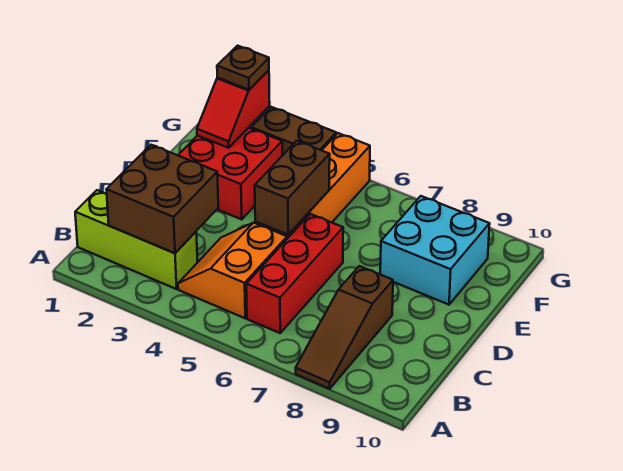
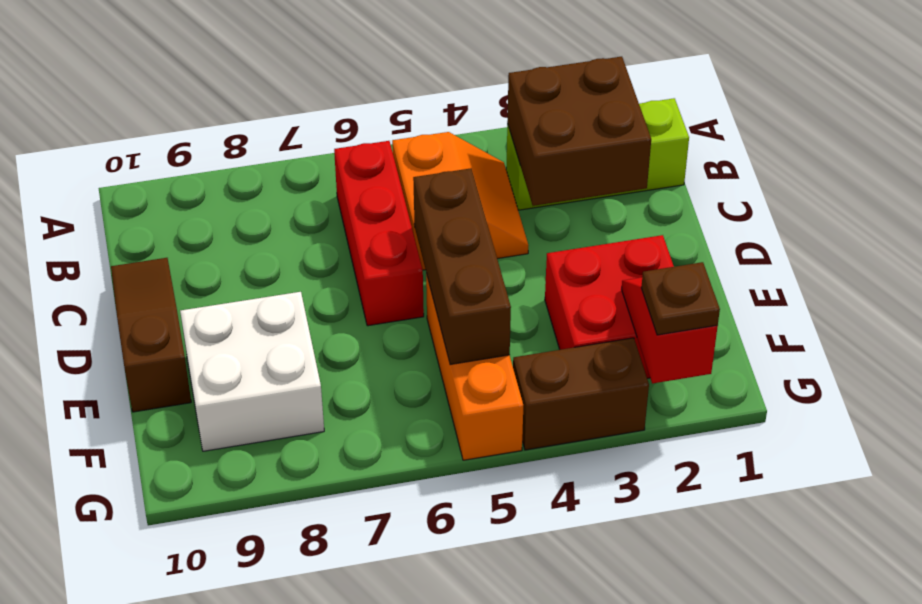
brown slope A8:C8 level 1 top C -> brown slope C10:E10 level 1 top E
brown brick D5:E5 level 2 -> brown brick D5:F5 level 2
cyan brick E8:F9 level 1 -> white brick E8:F9 level 1

